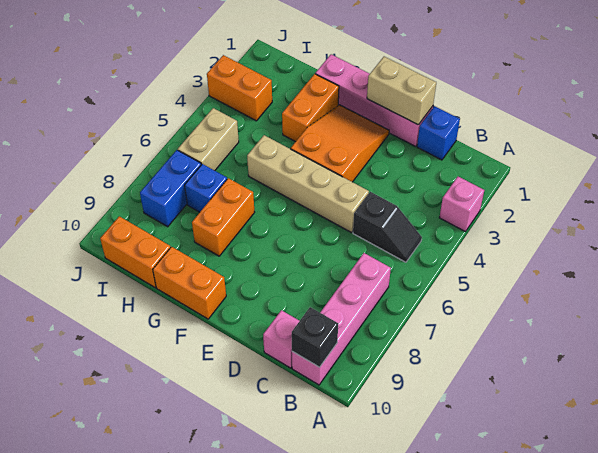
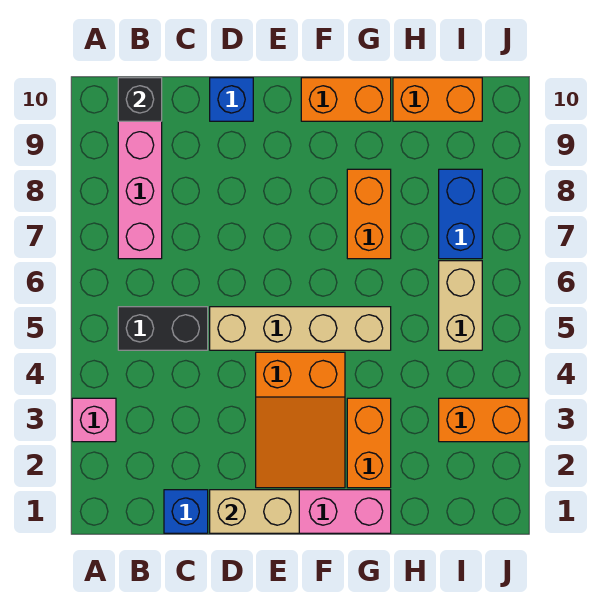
black slope B5:C5 level 1 top C -> black brick B5:C5 level 1
pink brick C10 level 1 -> none
blue brick H7 level 1 -> blue brick D10 level 1

